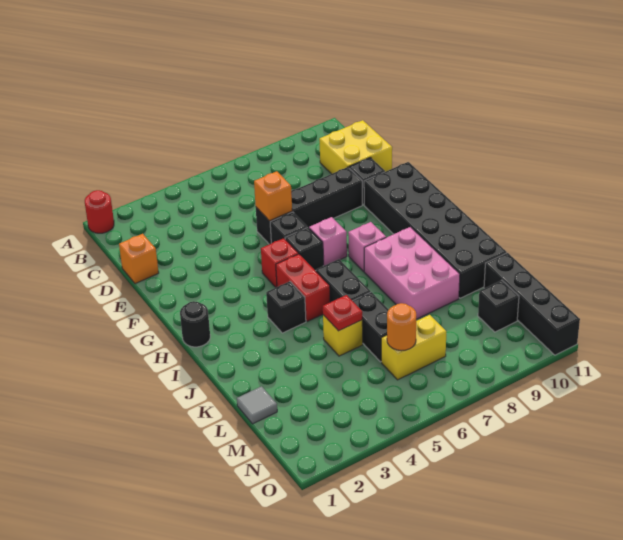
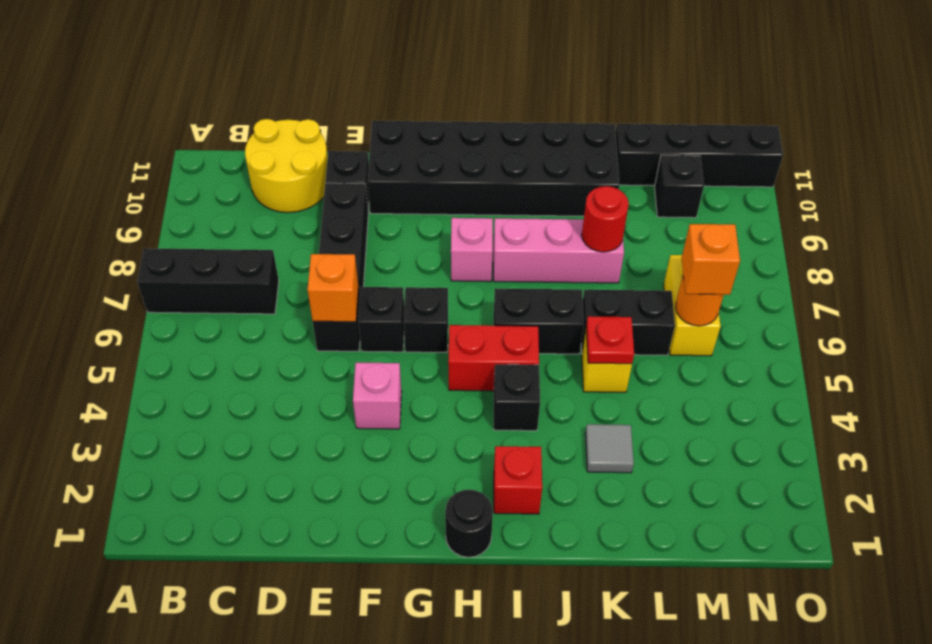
red round brick A1 level 1 -> red round brick K8 level 2
none -> black brick A7:C7 level 1
yellow brick C10:D11 level 1 -> yellow round brick C10:D11 level 1
orange brick D1 level 1 -> orange brick M6 level 3
red brick G5 level 1 -> red brick I2 level 1
pink brick G7 level 1 -> pink brick F4 level 1
pink brick I8:K9 level 1 -> pink brick I8:K8 level 1
grey tile L1 level 1 -> grey tile K3 level 1

